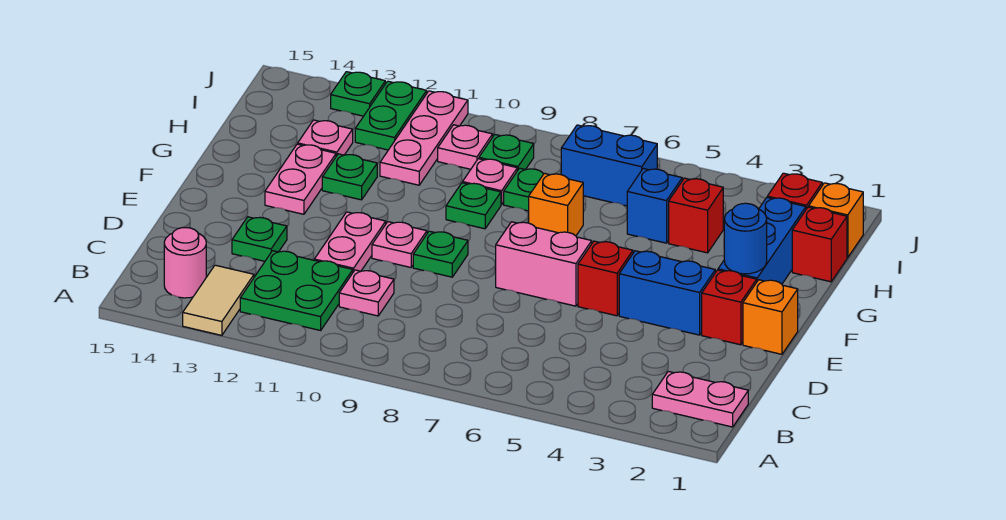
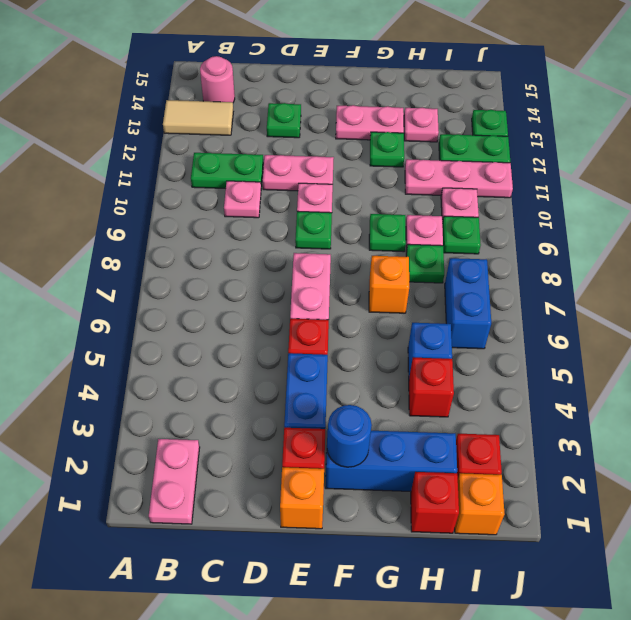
green plate B11:C12 level 1 -> green plate B11:C11 level 1

